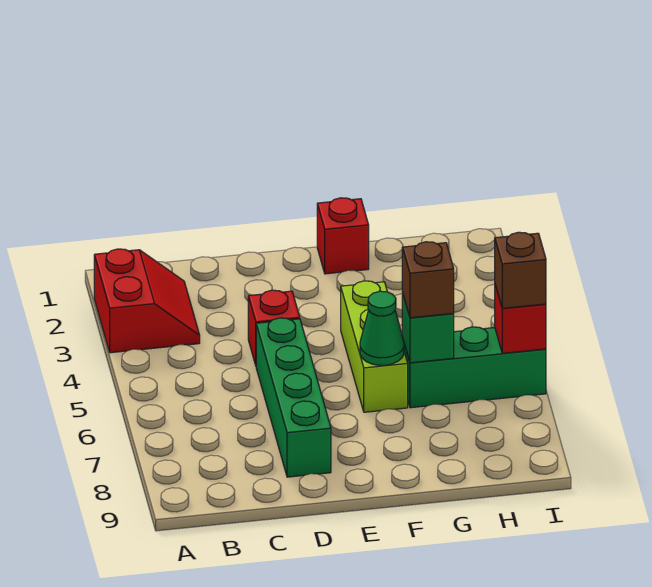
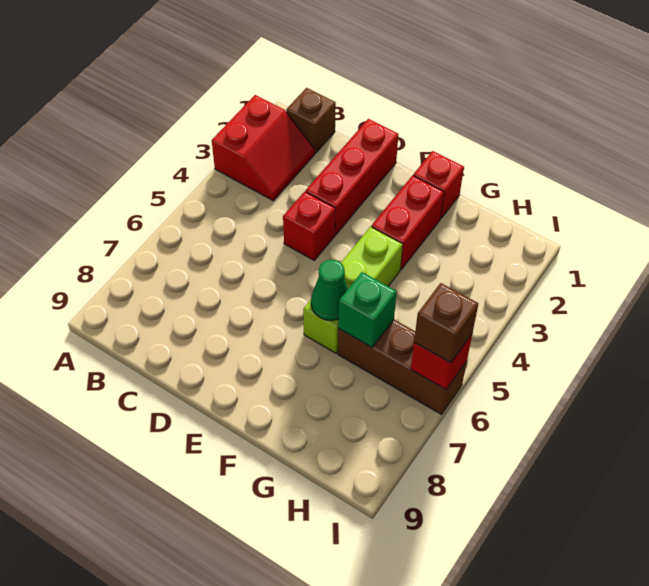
none -> red brick D1:D3 level 1
green brick D5:D8 level 1 -> none
none -> red brick F2:F3 level 1
green brick G6:I6 level 1 -> brown brick G6:I6 level 1
brown brick G6 level 3 -> brown brick B1 level 1

